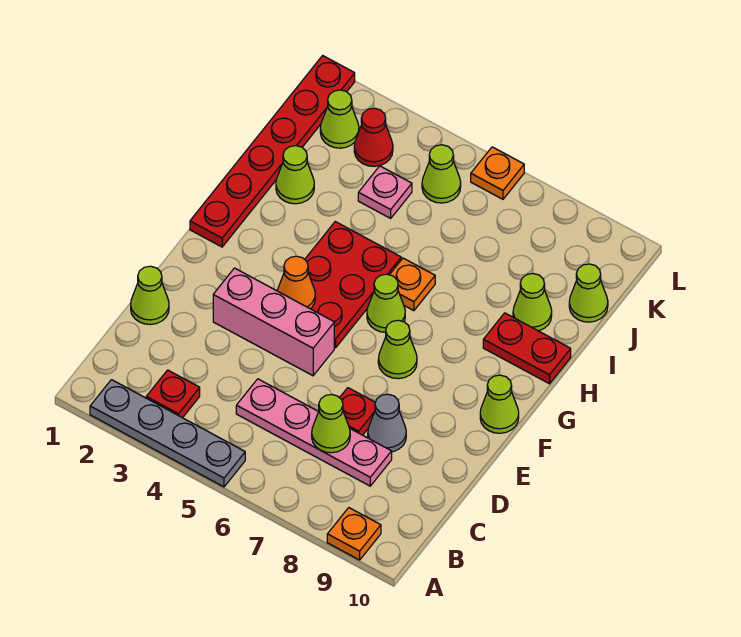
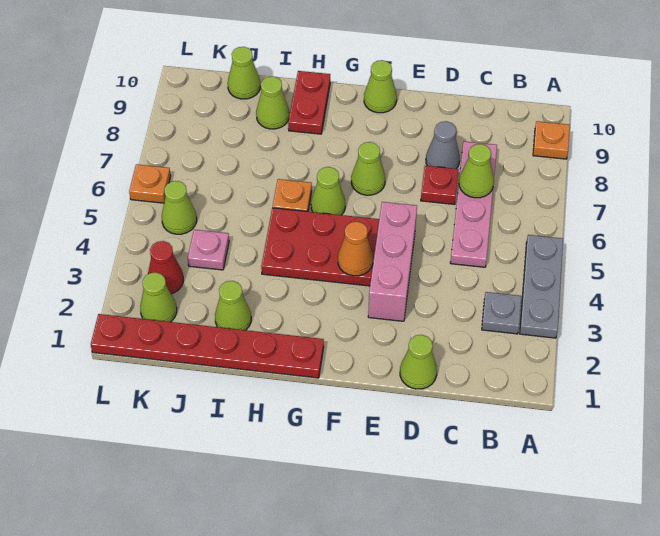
grey plate A2:A5 level 1 -> grey plate A3:A5 level 1
red plate B3 level 1 -> grey plate B3 level 1

